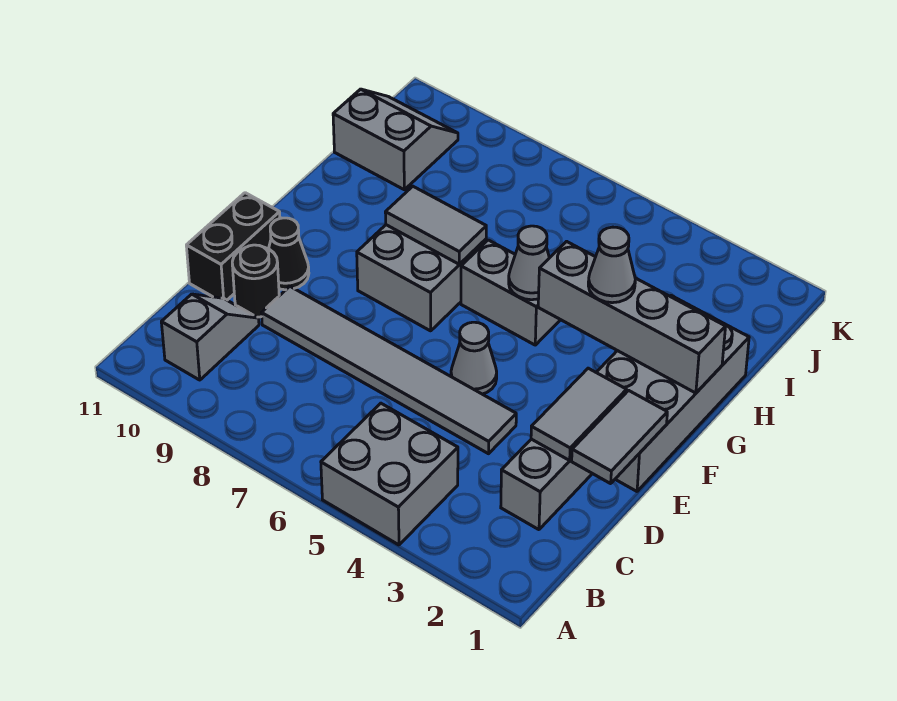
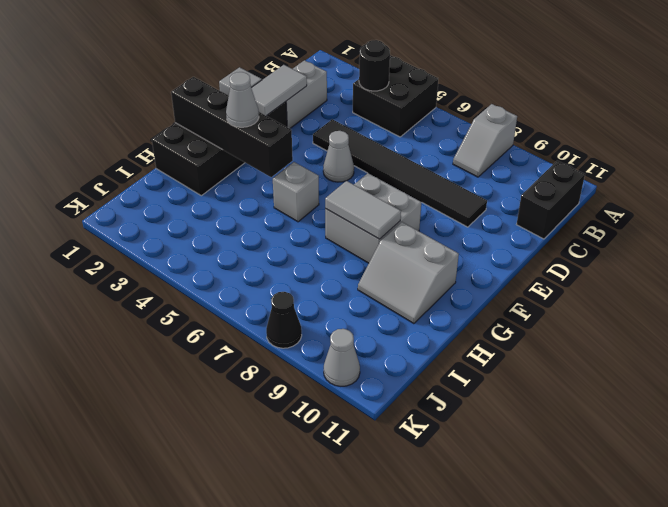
grey brick A4:B5 level 1 -> black brick A4:B5 level 1
grey slope B10:C10 level 1 top B -> grey slope A8:B8 level 1 top A
grey tile D1:E1 level 2 -> grey tile E1 level 2
grey tile D4:D9 level 1 -> black tile D4:D9 level 1
black round brick D10 level 1 -> black round brick B4 level 2
black brick D11:E11 level 1 -> black brick B11:C11 level 1
grey brick E1:H2 level 1 -> black brick E1:H2 level 1
black cone E10 level 1 -> black cone K8 level 1
grey brick G1:G4 level 2 -> black brick G1:G4 level 2
grey brick G5:G6 level 1 -> grey brick G5 level 1
grey cone G5 level 2 -> grey cone K10 level 1
grey slope I10:J11 level 1 top I -> grey slope G9:H10 level 1 top G

